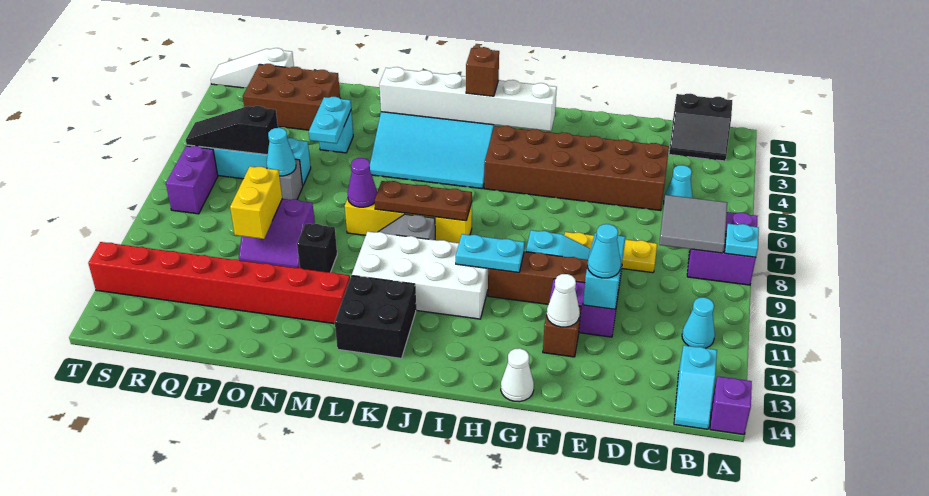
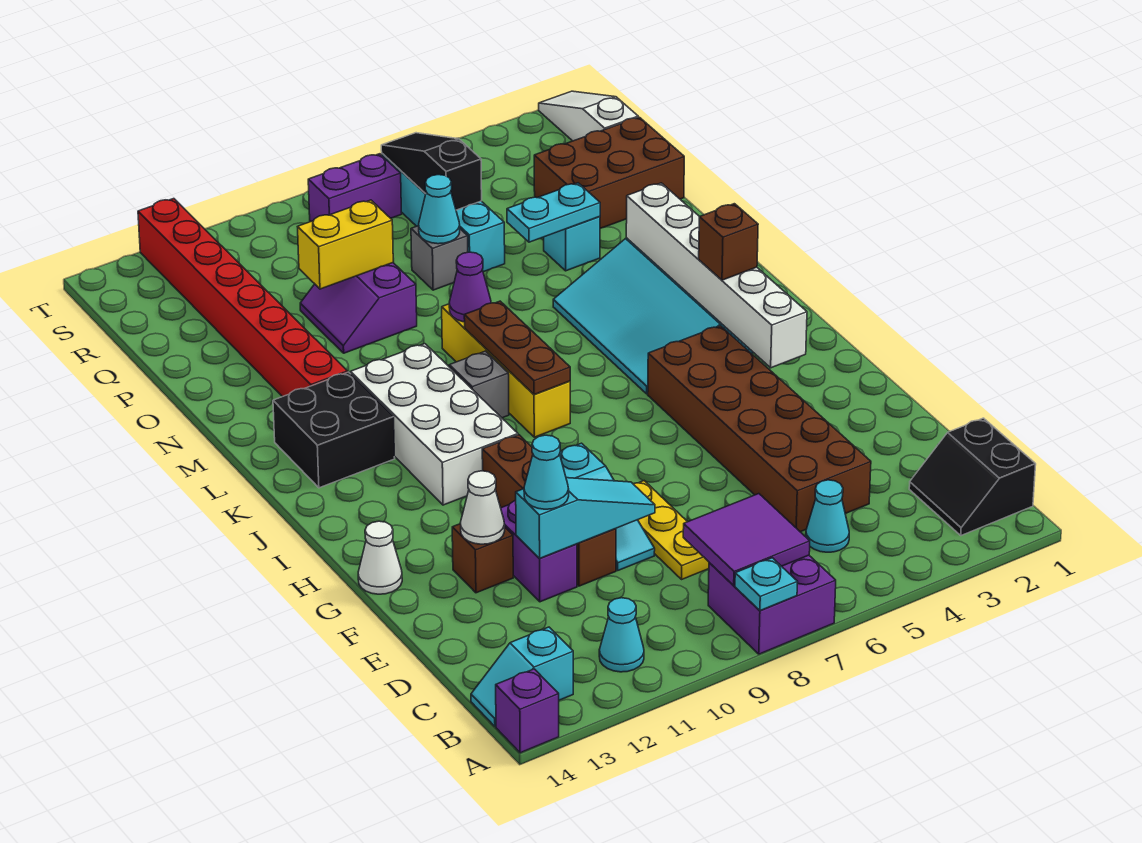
grey tile B7:C8 level 2 -> purple tile B7:C8 level 2
cyan plate H10:I10 level 2 -> none
black brick N10 level 1 -> none
brown brick P2:R3 level 1 -> brown brick P1:Q3 level 1

